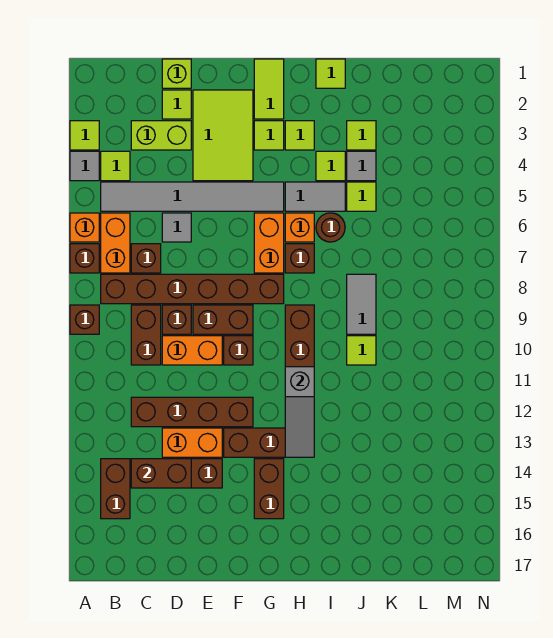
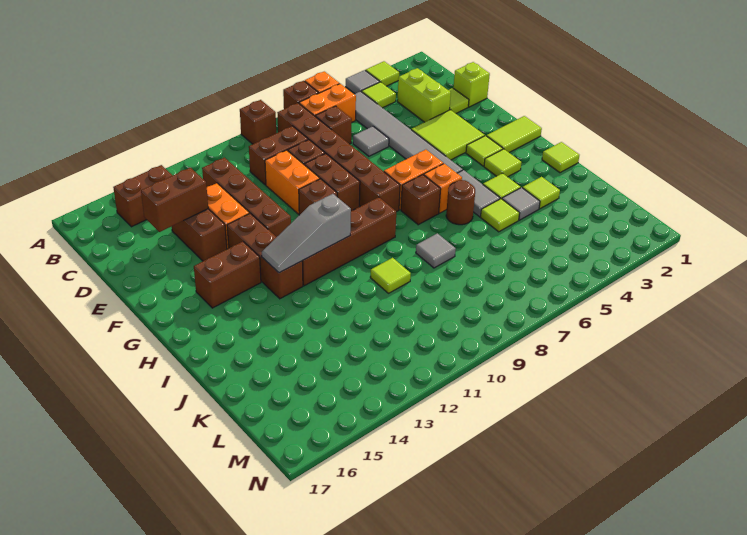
brown brick C14:D14 level 2 -> brown brick D14:D15 level 2
lime tile E2:F4 level 1 -> lime tile E3:F4 level 1
grey tile J8:J9 level 1 -> grey tile J8 level 1

